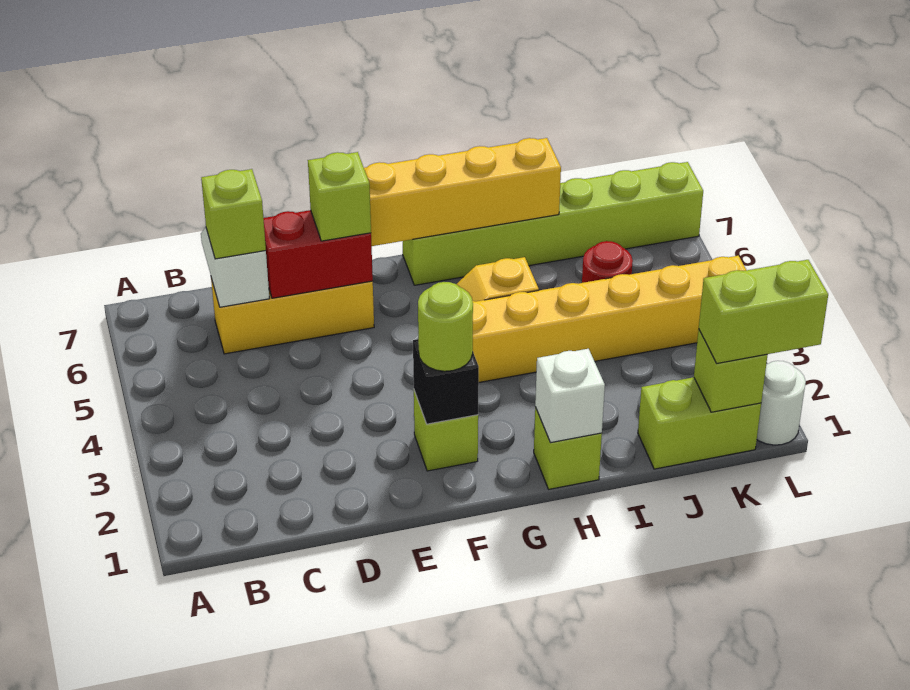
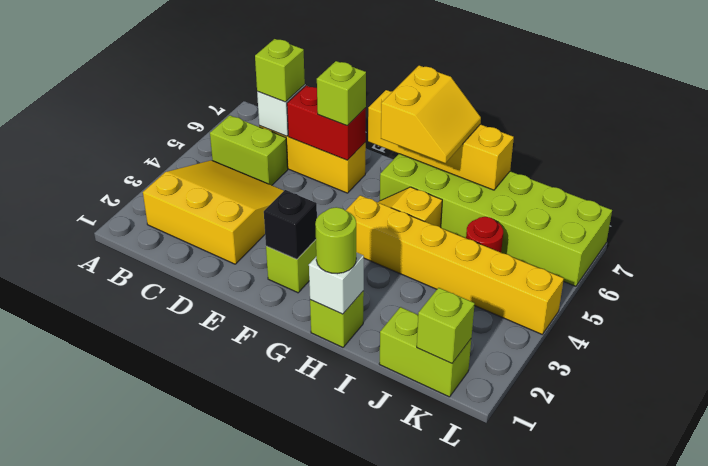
none -> yellow slope B2:D4 level 1 top 2
lime round brick F2 level 3 -> lime round brick H1 level 3
none -> yellow slope G6:H7 level 3 top G
lime brick G7:L7 level 1 -> lime brick G6:L7 level 1
lime brick K1:L1 level 3 -> lime brick B5:C5 level 1
white round brick L1 level 1 -> none

